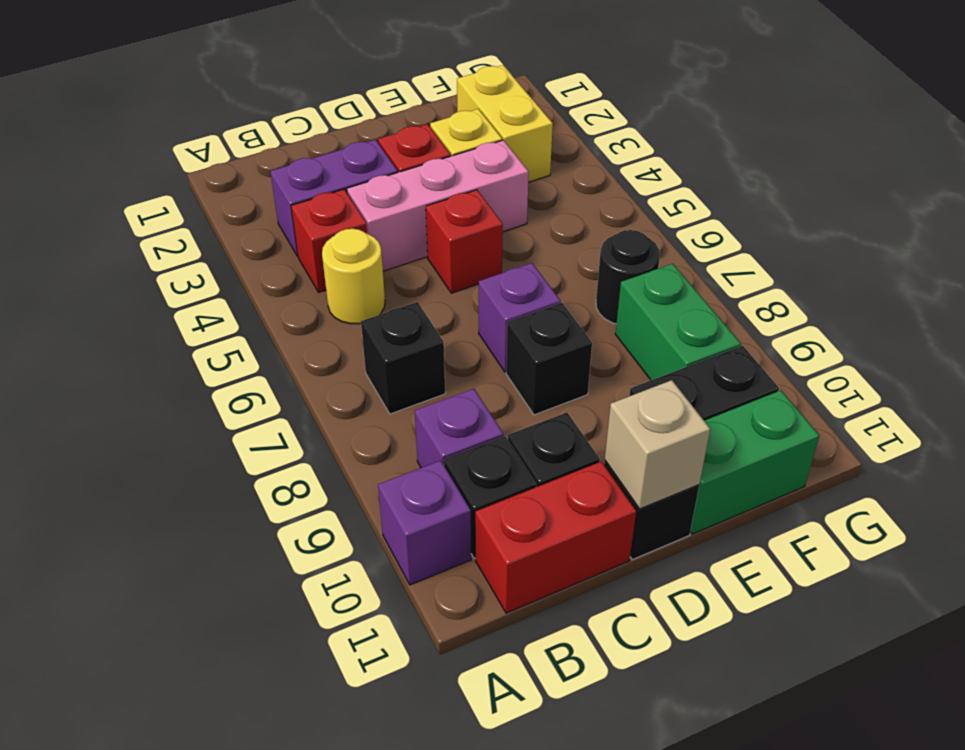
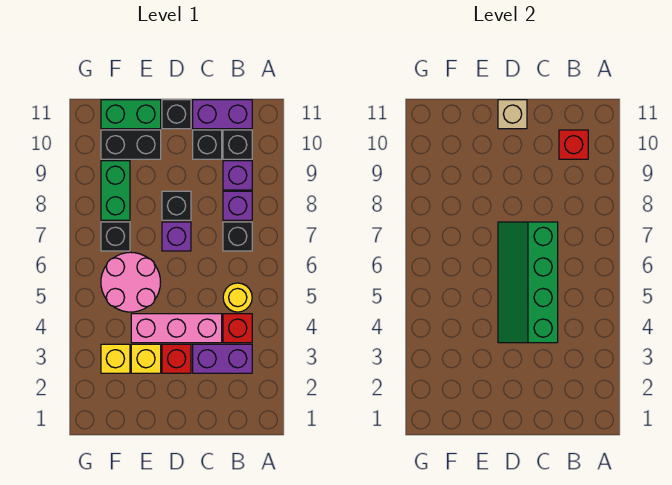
purple brick A10 level 1 -> purple brick B8 level 1
red brick B11:C11 level 1 -> purple brick B11:C11 level 1
none -> green slope C4:D7 level 2 top C
red brick D5 level 1 -> red brick B10 level 2
none -> pink round brick E5:F6 level 1
yellow brick F2:F3 level 1 -> yellow brick F3 level 1
black round brick F7 level 1 -> black brick F7 level 1

